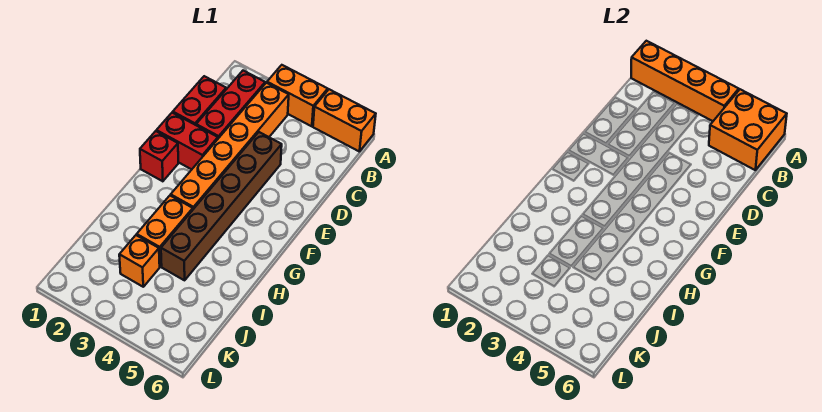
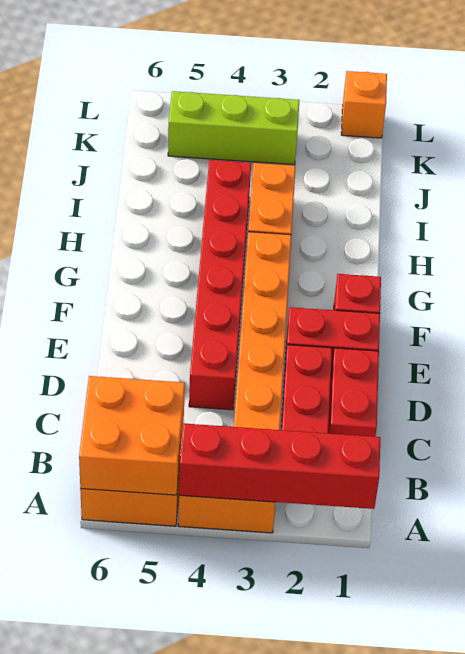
orange brick A1:A4 level 2 -> red brick A1:A4 level 2
brown brick D4:I4 level 1 -> red brick D4:I4 level 1
orange brick J3 level 1 -> orange brick L1 level 1
none -> lime brick K3:K5 level 1

